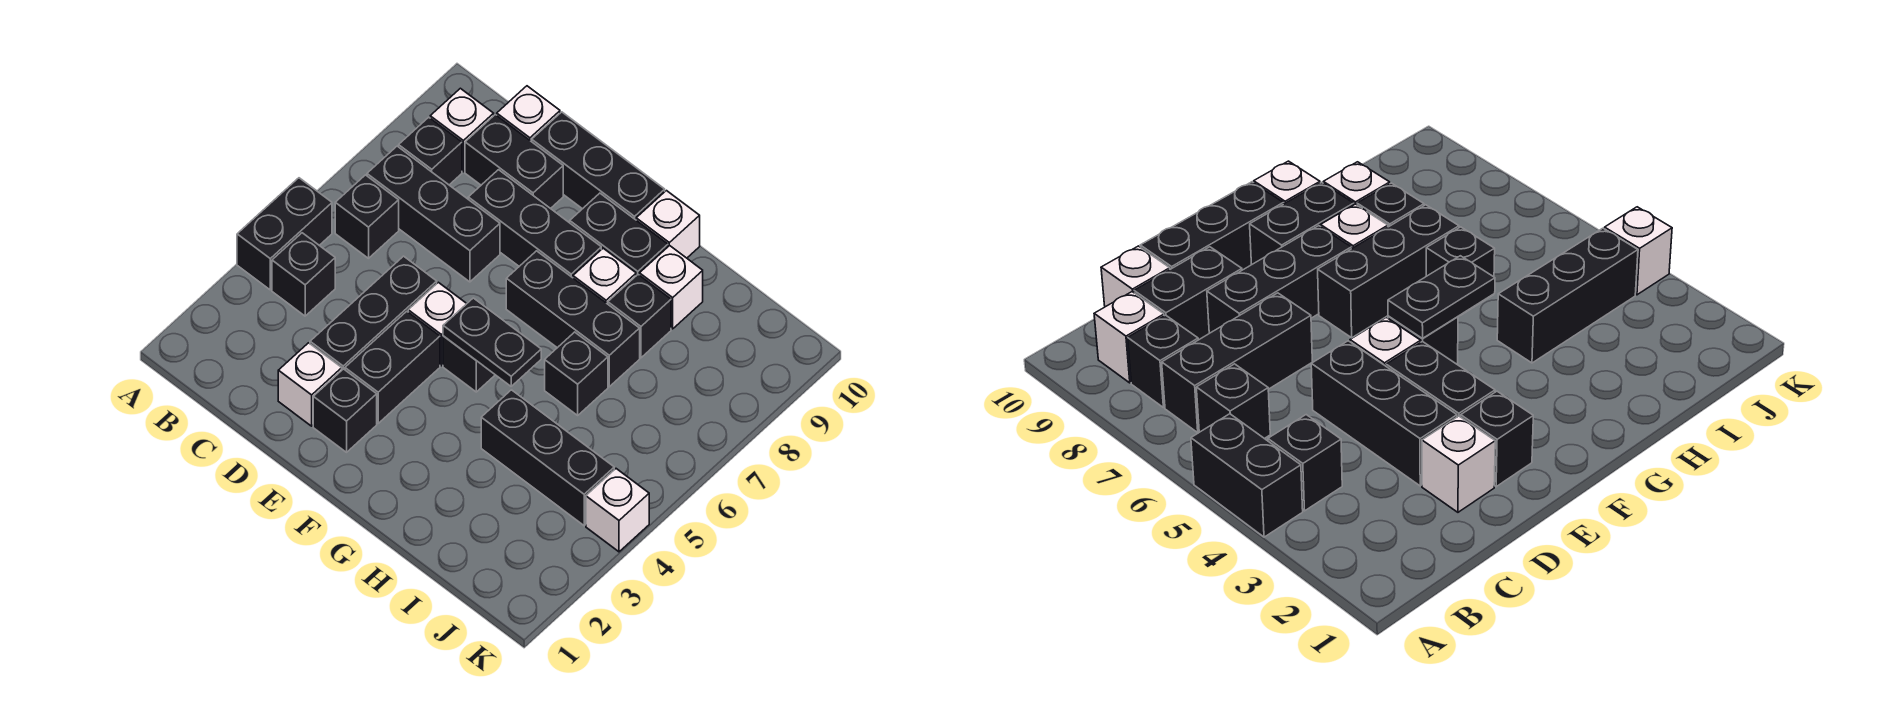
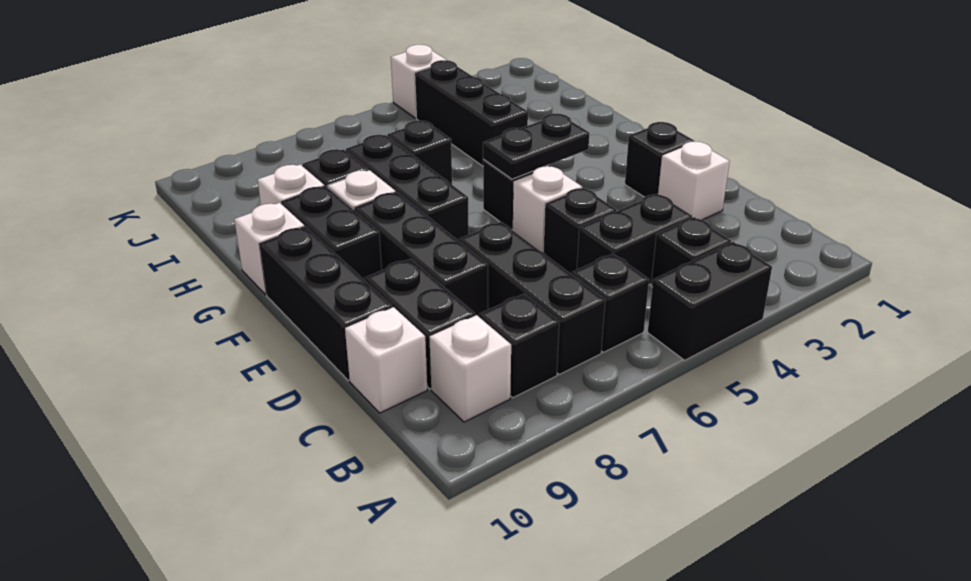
black brick D3:D5 level 1 -> black brick D5 level 1
black brick E3:E4 level 1 -> black brick C4:C5 level 1
black plate F5:G5 level 2 -> black plate F4:F5 level 2

